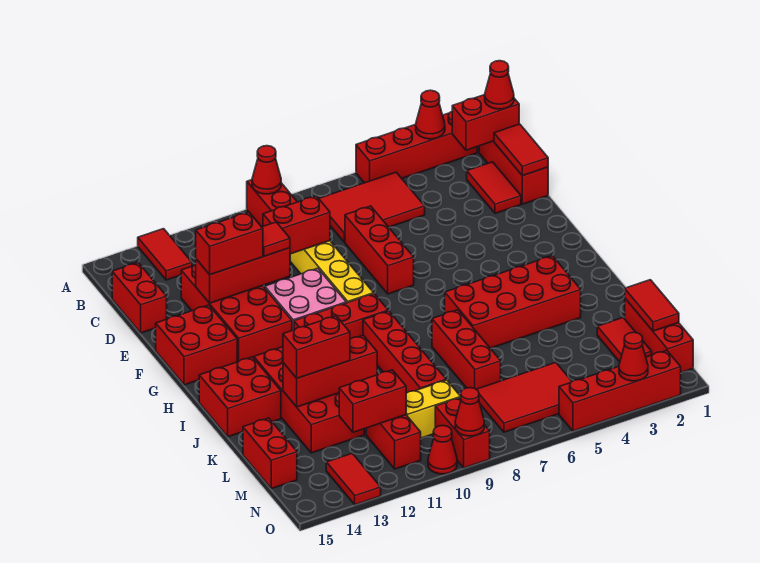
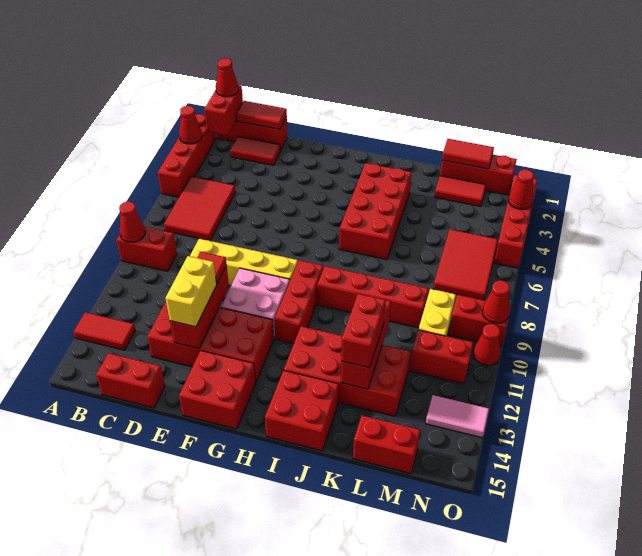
red brick D7:F7 level 1 -> none
red brick D9:D10 level 2 -> none
red brick E12:E13 level 3 -> yellow brick E12:E13 level 3
red brick J7:L7 level 1 -> none
red brick M11:M12 level 2 -> none
red tile N13:O13 level 1 -> pink tile N13:O13 level 1

